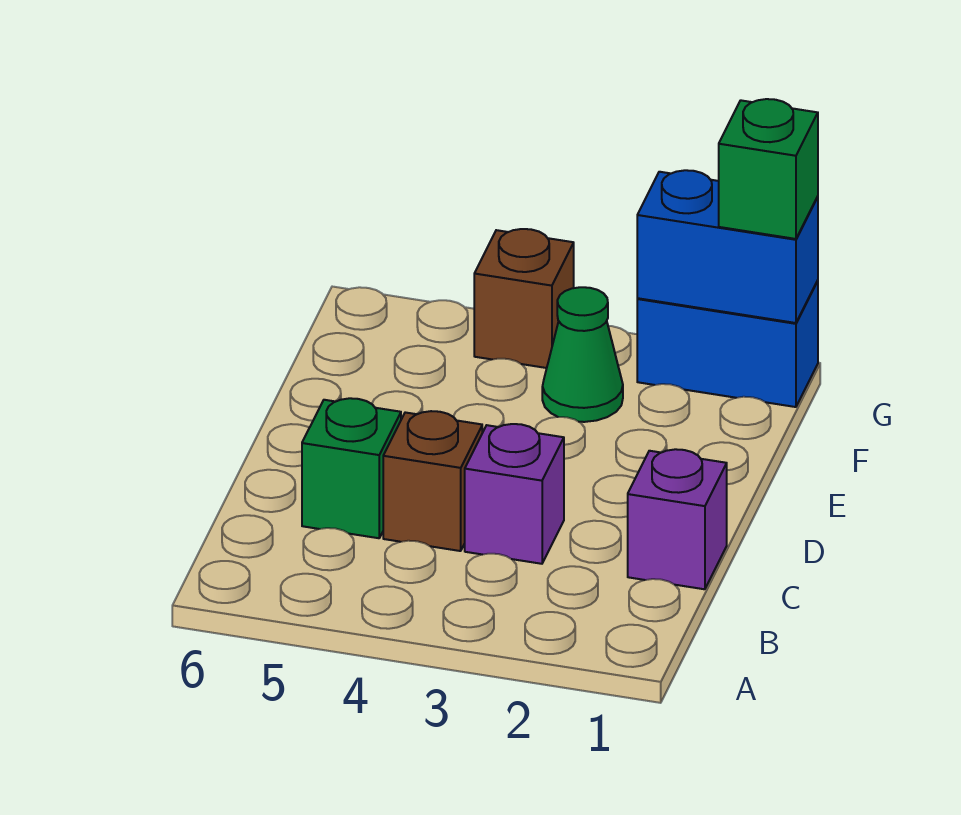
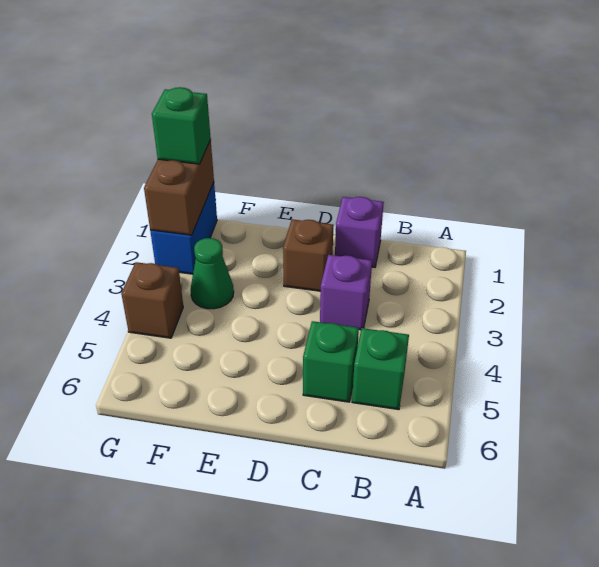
none -> green brick B5 level 1
brown brick C4 level 1 -> brown brick D2 level 1
blue brick G1:G2 level 2 -> brown brick G1:G2 level 2

